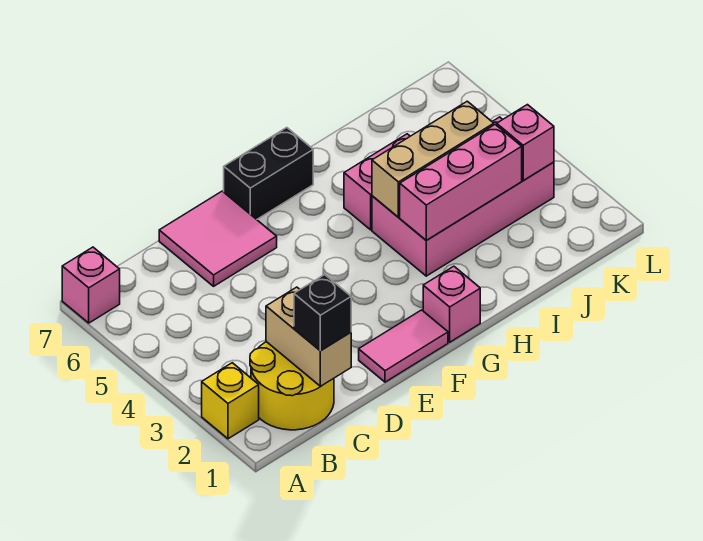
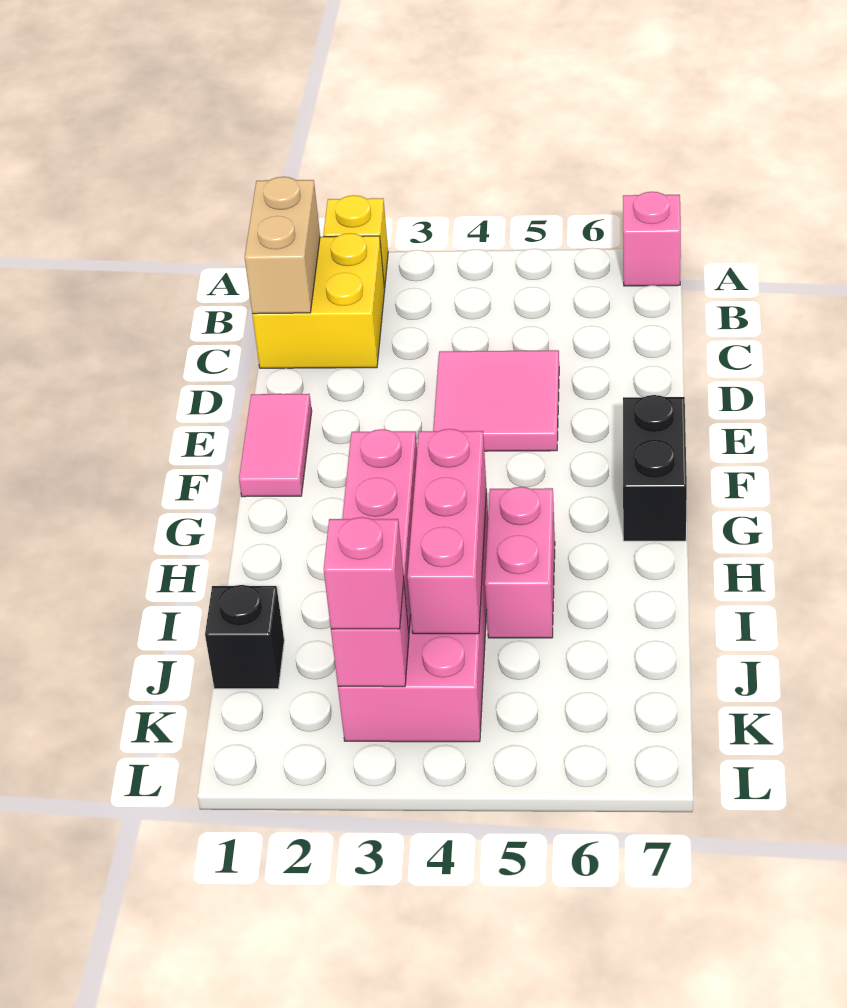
yellow round brick B1:C2 level 1 -> yellow brick B1:C2 level 1
tan brick C1:C2 level 2 -> tan brick B1:C1 level 2
black brick C1 level 3 -> black brick J1 level 1
pink tile D6:E7 level 1 -> pink tile D4:E5 level 1
pink brick G1 level 1 -> pink brick K3 level 3
tan brick H4:J4 level 2 -> pink brick H4:J4 level 2

